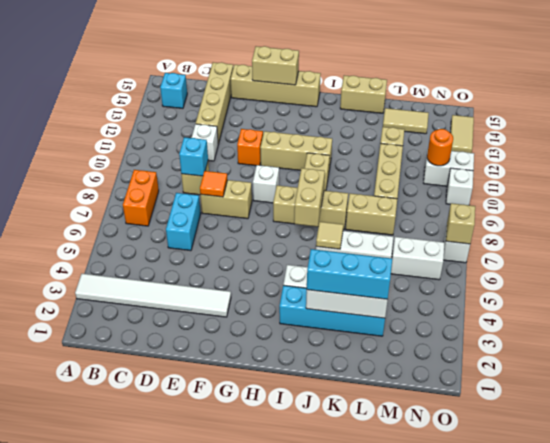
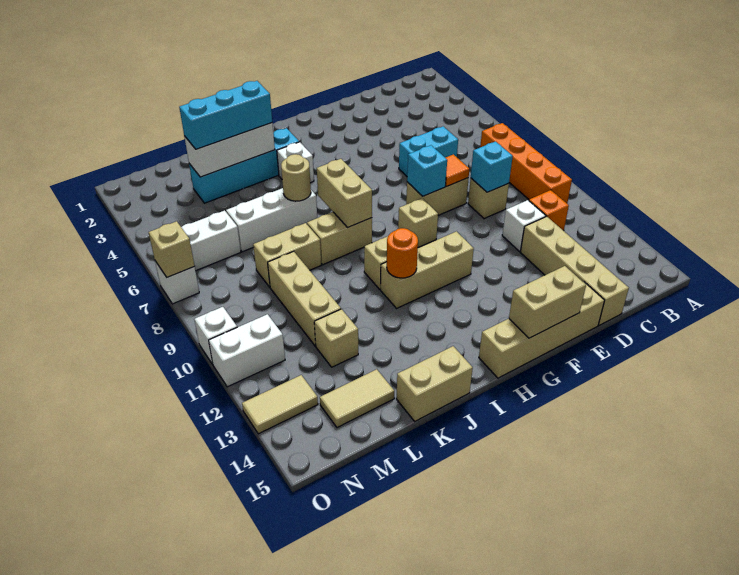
white tile A3:F3 level 1 -> none
orange brick B7:B8 level 1 -> orange brick B7:B10 level 1
cyan brick B14 level 1 -> cyan brick F8 level 2
cyan brick D6:D7 level 1 -> cyan brick D6:E6 level 1
orange brick F11 level 1 -> orange brick C11 level 1
white brick G9 level 1 -> tan brick G9 level 1
tan brick H8:J8 level 1 -> tan brick I8:J8 level 1
tan tile J6 level 2 -> tan round brick J6 level 2
orange round brick N11 level 2 -> orange round brick I11 level 2
tan tile O13:O14 level 1 -> tan tile N13:O13 level 1

